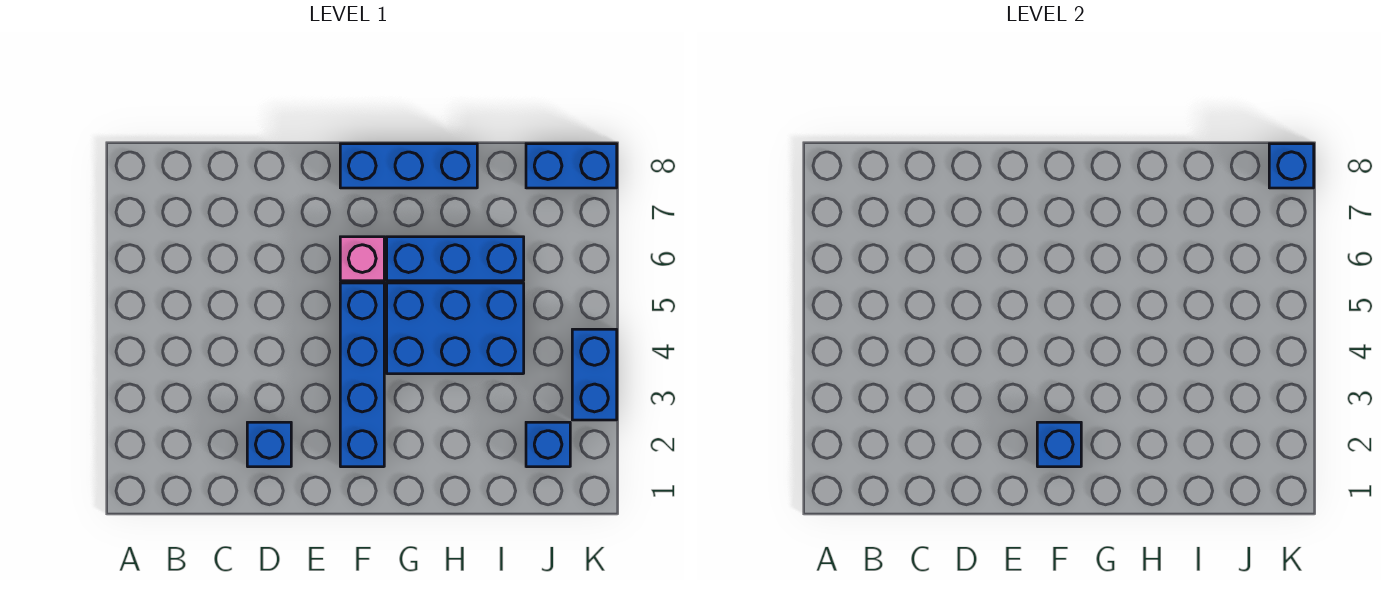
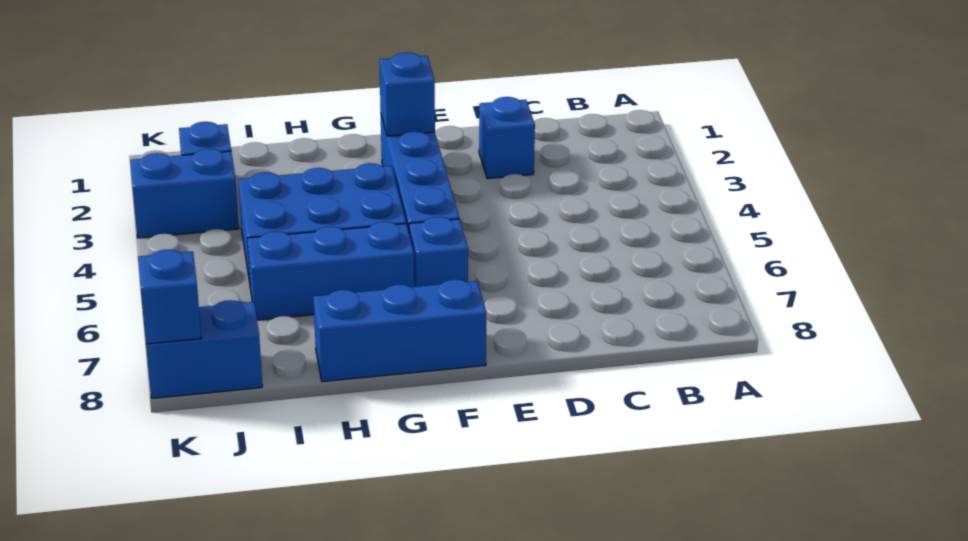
pink brick F6 level 1 -> blue brick F6 level 1
blue brick K3:K4 level 1 -> blue brick J3:K3 level 1

